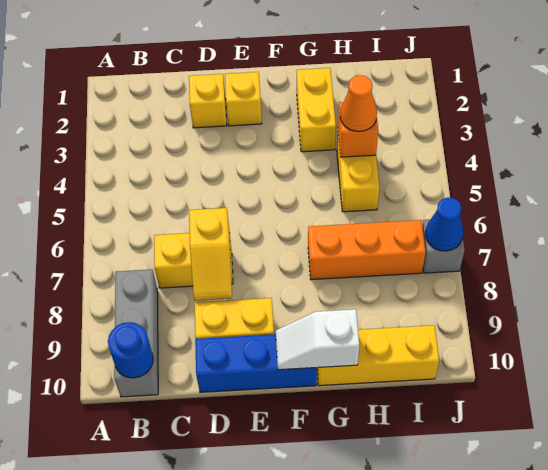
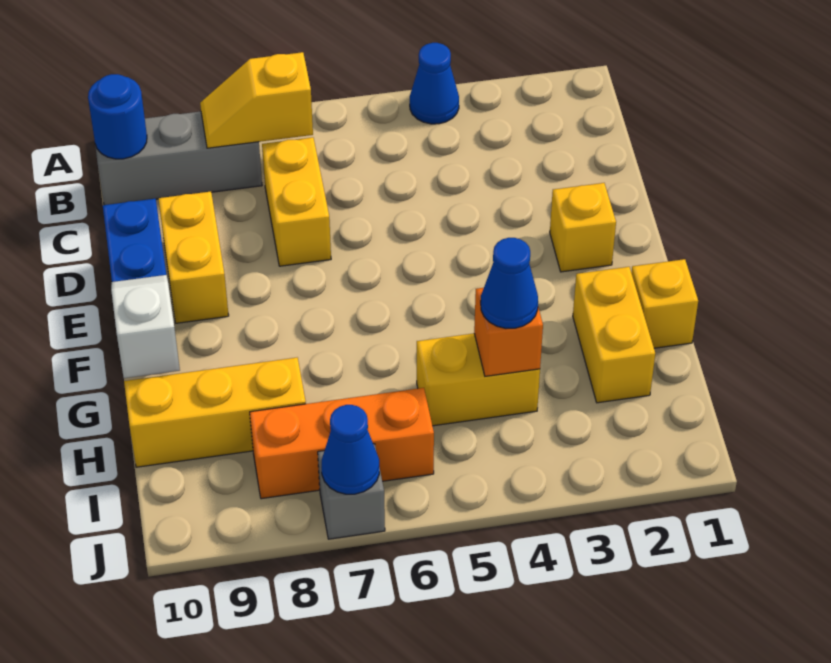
none -> blue cone A4 level 1
yellow brick D2 level 1 -> yellow brick G1 level 1
yellow slope D7:D8 level 2 top 7 -> yellow slope B7:B8 level 2 top 7
yellow brick G2:G3 level 1 -> yellow brick G2:H2 level 1
orange brick G7:I7 level 1 -> orange brick I6:I8 level 1
yellow brick G10:I10 level 1 -> yellow brick H8:H10 level 1
orange cone H4 level 3 -> blue cone H4 level 3

